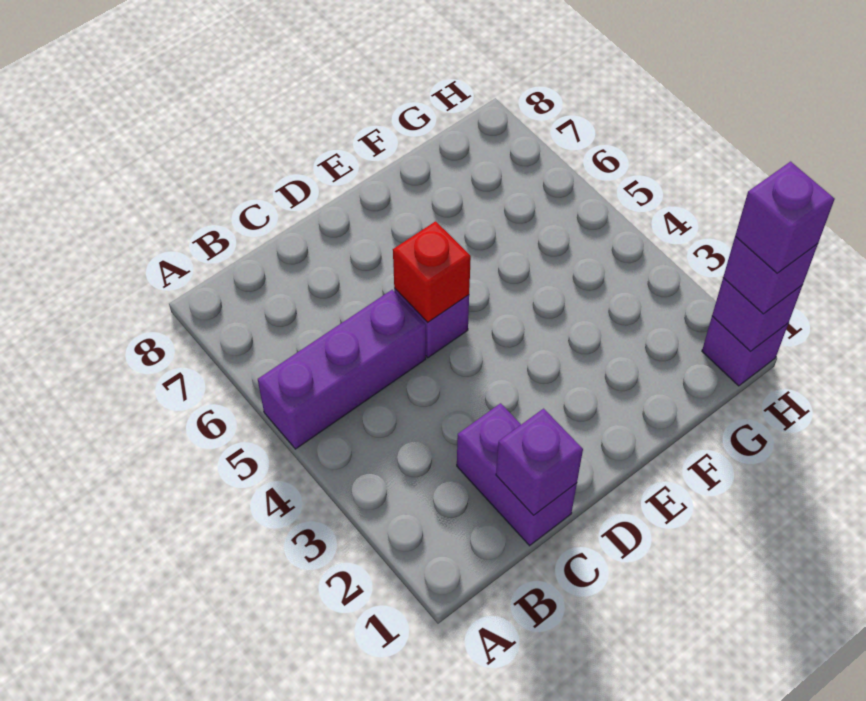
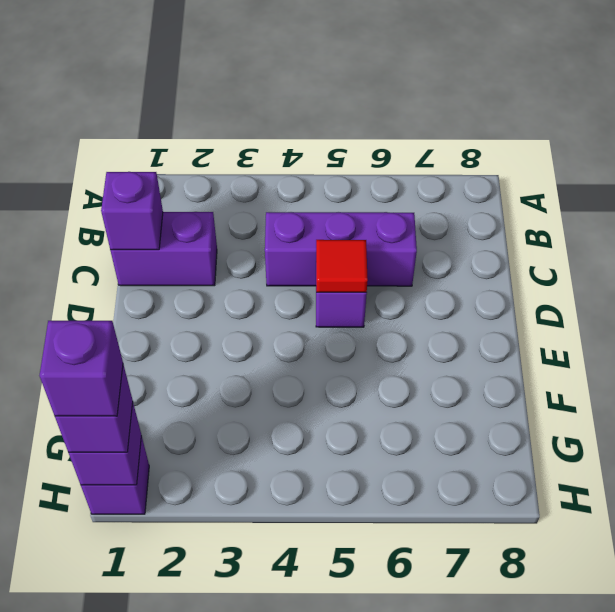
purple brick A5:C5 level 1 -> purple brick C4:C6 level 1
red brick D5 level 2 -> red tile D5 level 2

